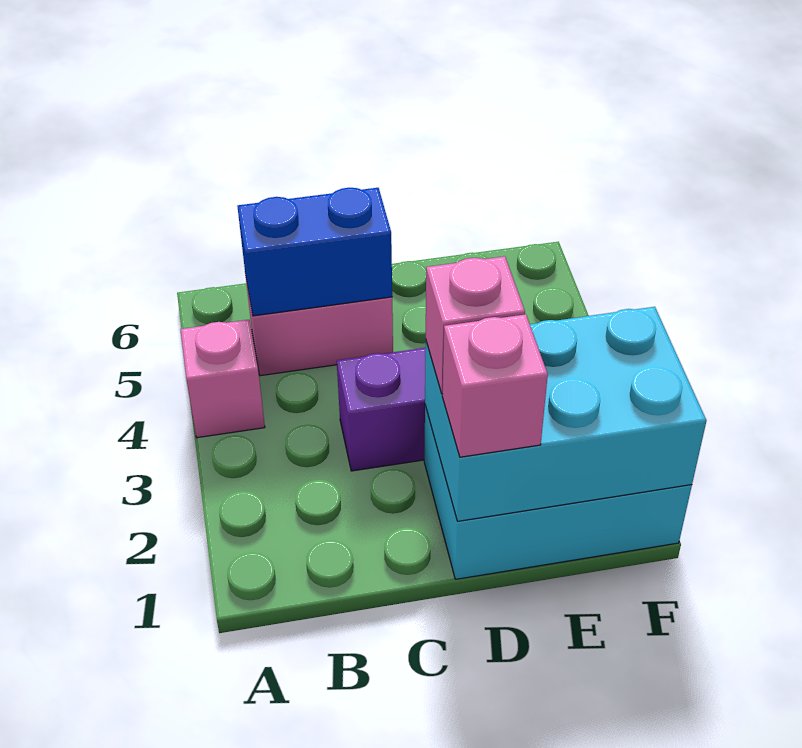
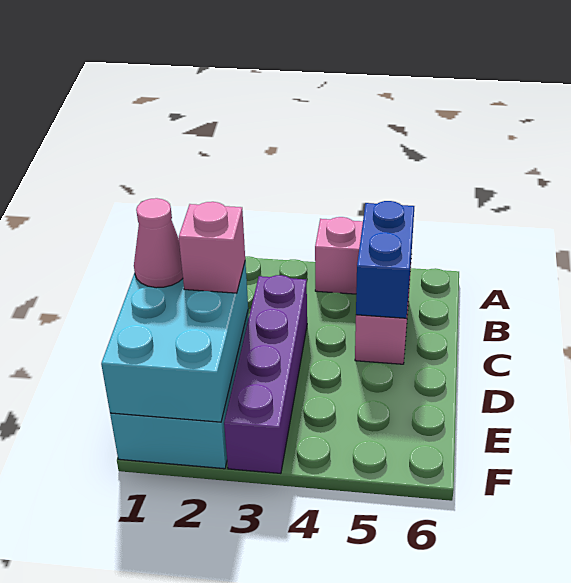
pink brick D1 level 3 -> pink cone D1 level 3

